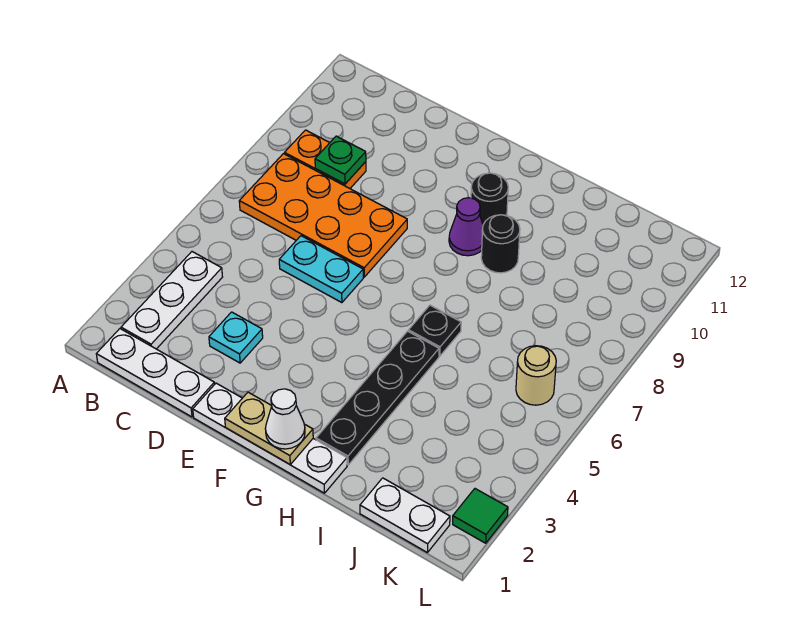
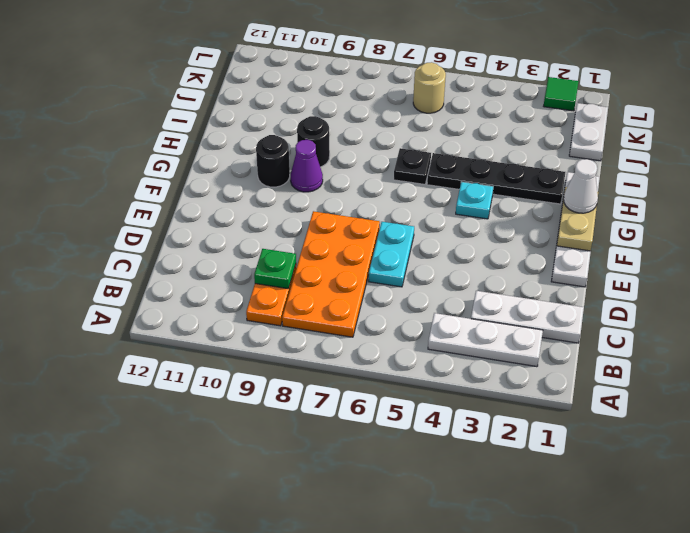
white plate B1:D1 level 1 -> white plate C1:C3 level 1
cyan plate D3 level 1 -> cyan plate G4 level 1

